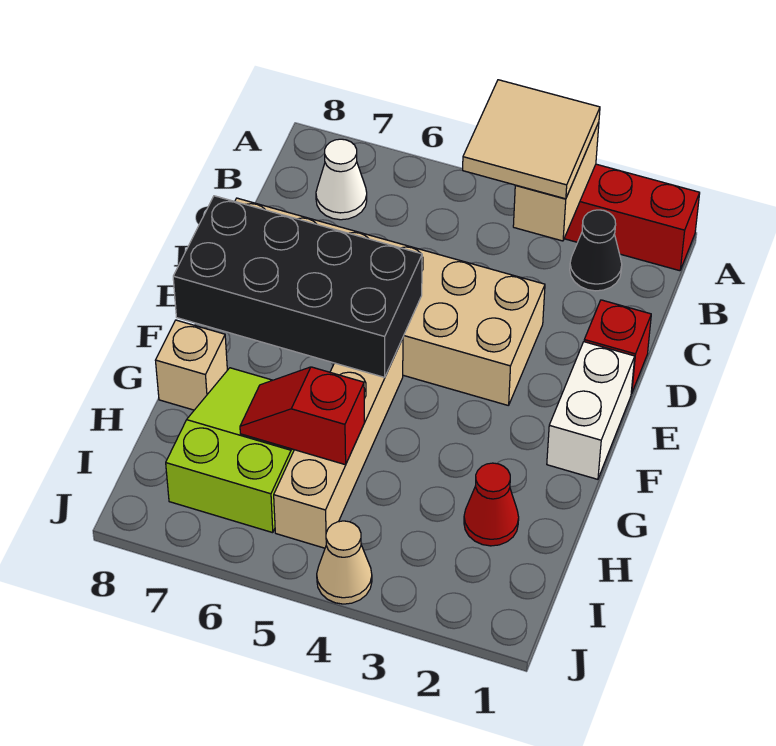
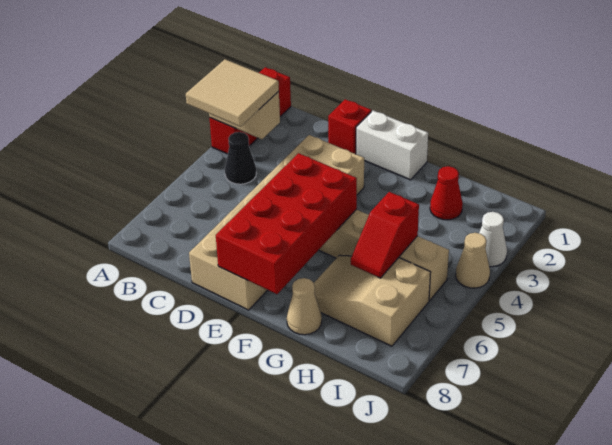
black cone B2 level 1 -> black cone B4 level 1
white cone B7 level 1 -> white cone J3 level 1
black brick E5:F8 level 2 -> red brick E5:F8 level 2
lime slope G6:I7 level 1 top I -> tan slope G6:I7 level 1 top I
tan brick G8 level 1 -> tan cone G8 level 1

